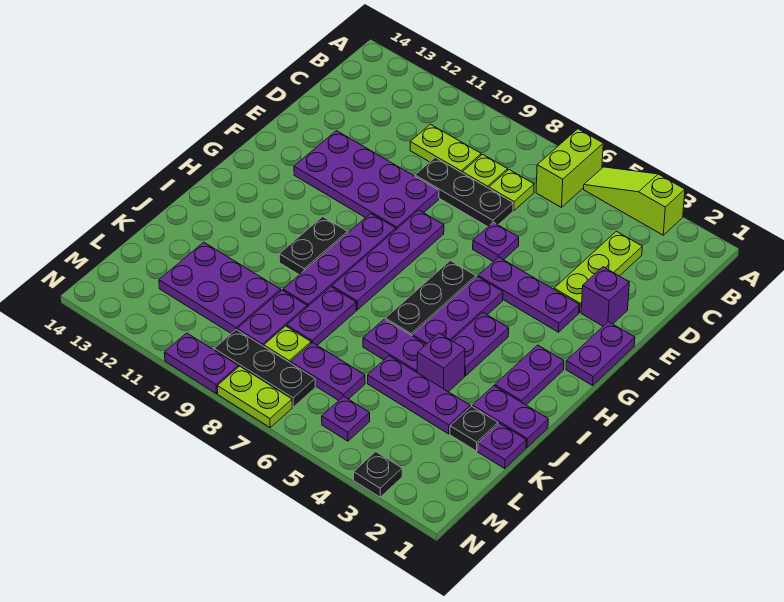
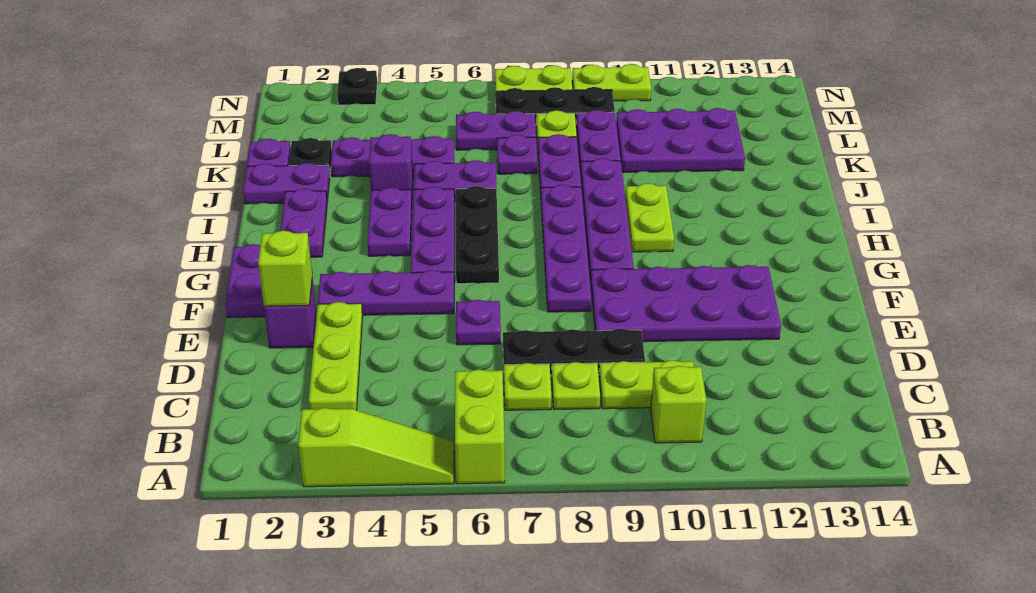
none -> lime brick B10 level 1
none -> lime brick E2 level 2
black plate H10:I10 level 1 -> lime plate H10:I10 level 1
purple plate M5 level 1 -> purple plate K7 level 1
purple plate N9:N10 level 1 -> lime plate N9:N10 level 1

